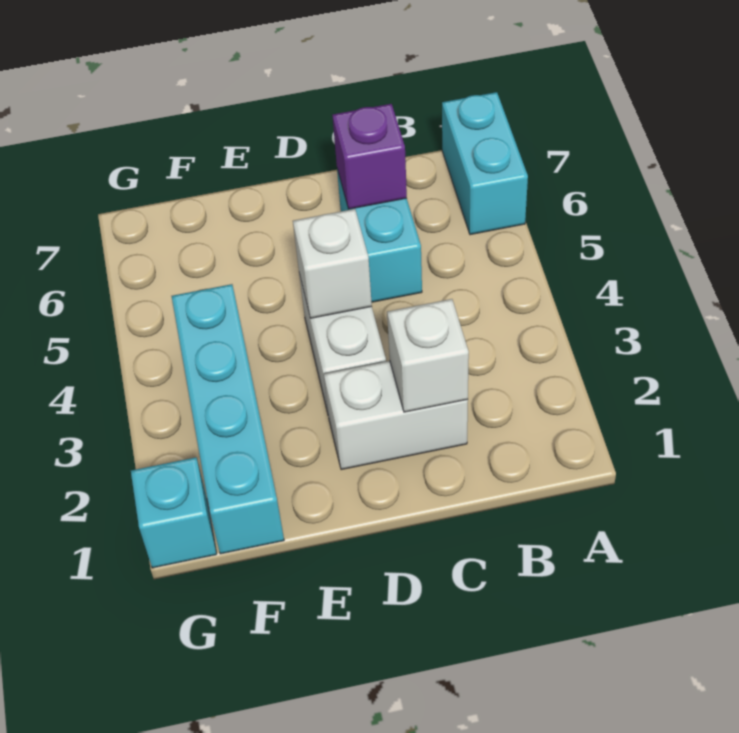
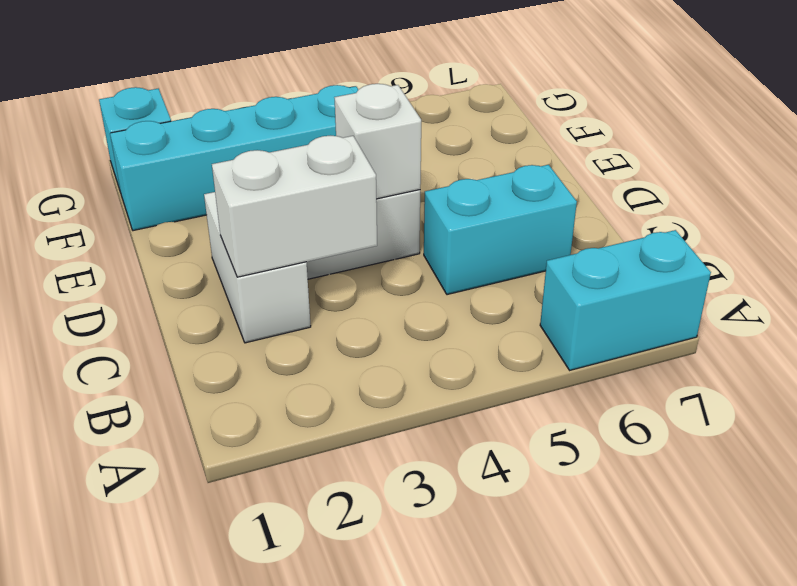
white brick C2 level 2 -> white brick C2:C3 level 2
purple brick C6 level 2 -> none

